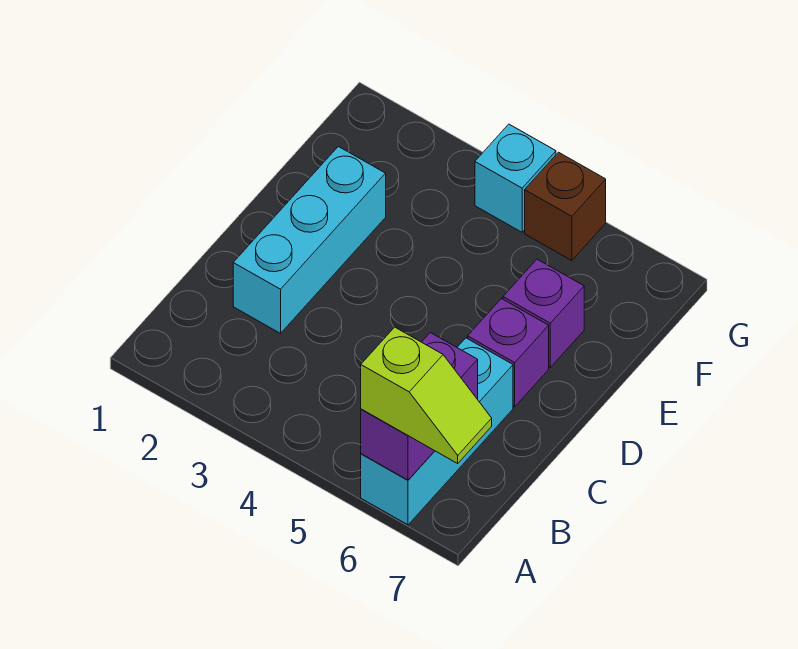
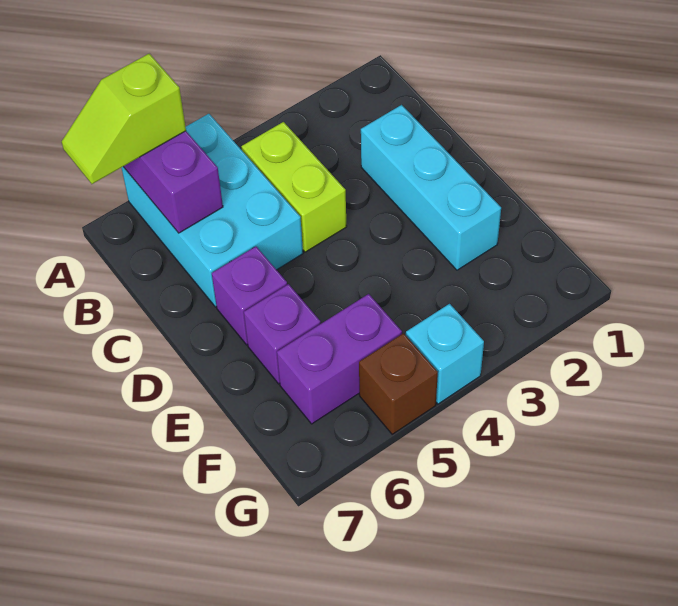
cyan brick A6:C6 level 1 -> cyan brick A5:C6 level 1
none -> lime brick B4:C4 level 1
none -> purple brick F5:F6 level 1

